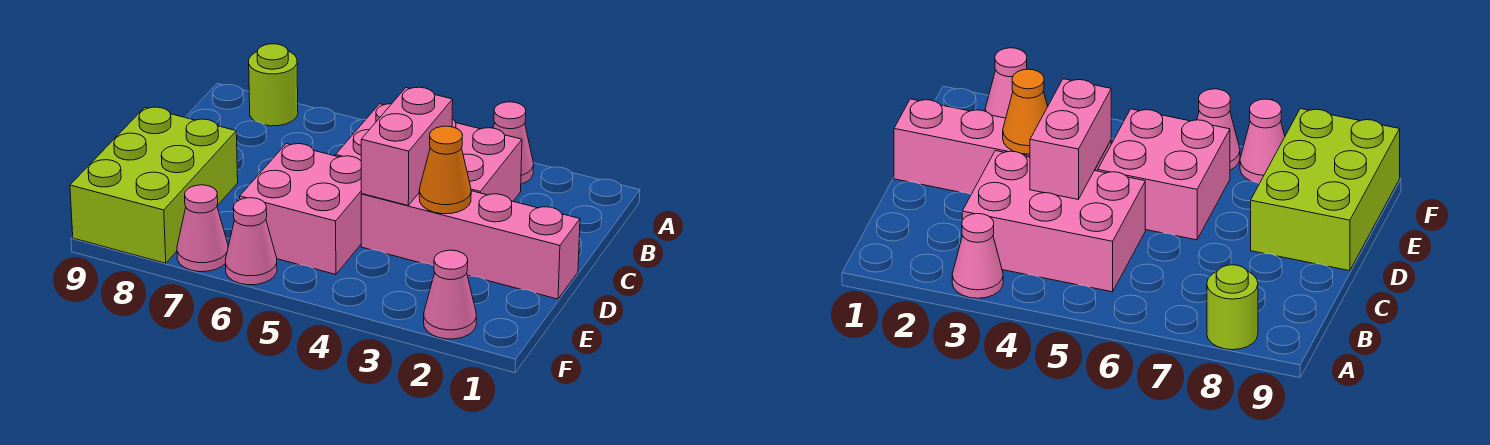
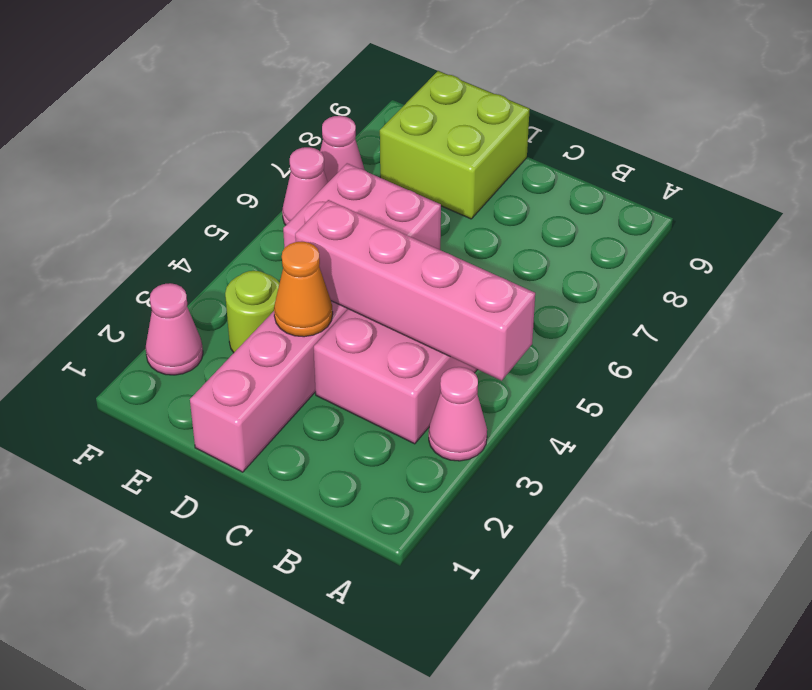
lime round brick A8 level 1 -> lime round brick E3 level 1
pink brick C4:D4 level 2 -> pink brick A4:D4 level 2
lime brick D8:F9 level 1 -> lime brick D8:E9 level 1

